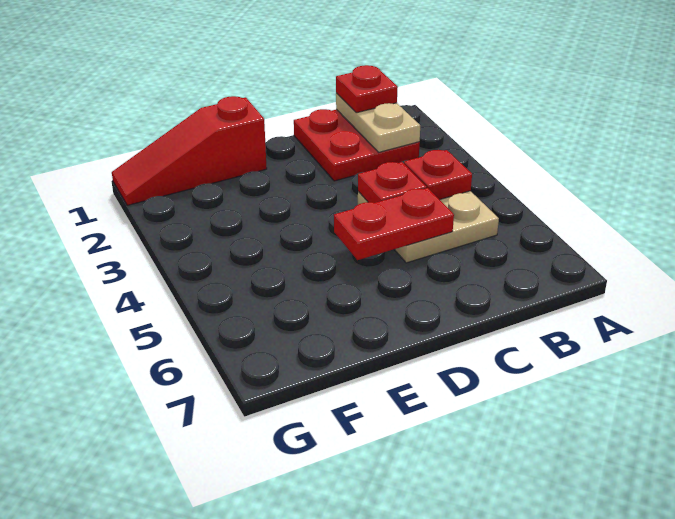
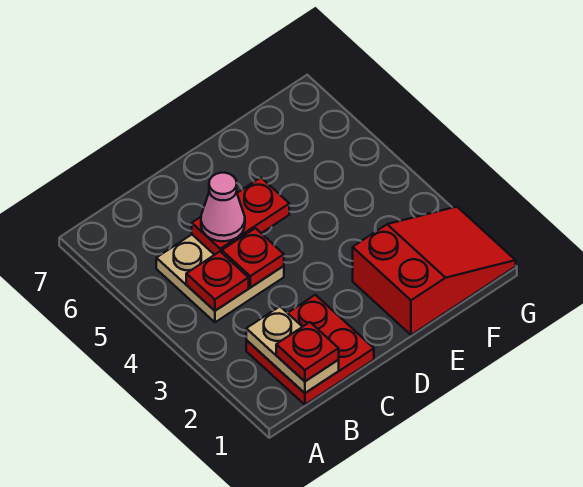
none -> pink cone C5 level 3
red slope E1:G1 level 1 top E -> red slope E1:G2 level 1 top E

